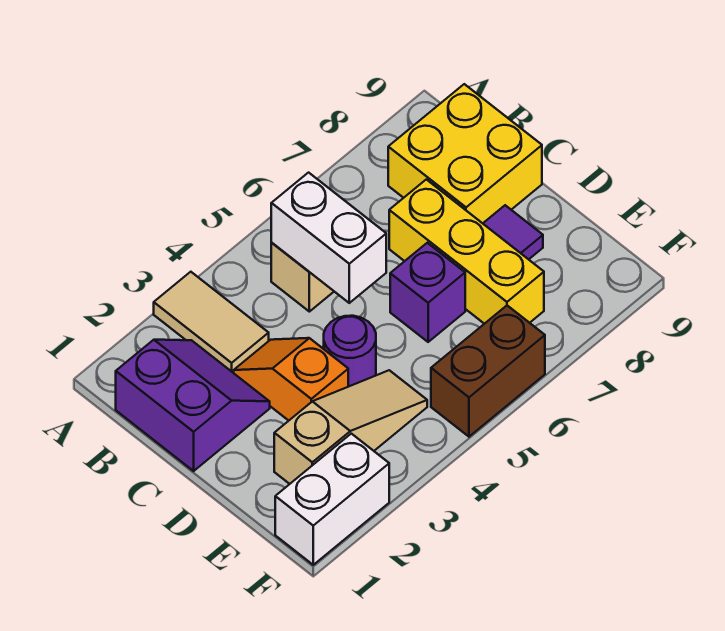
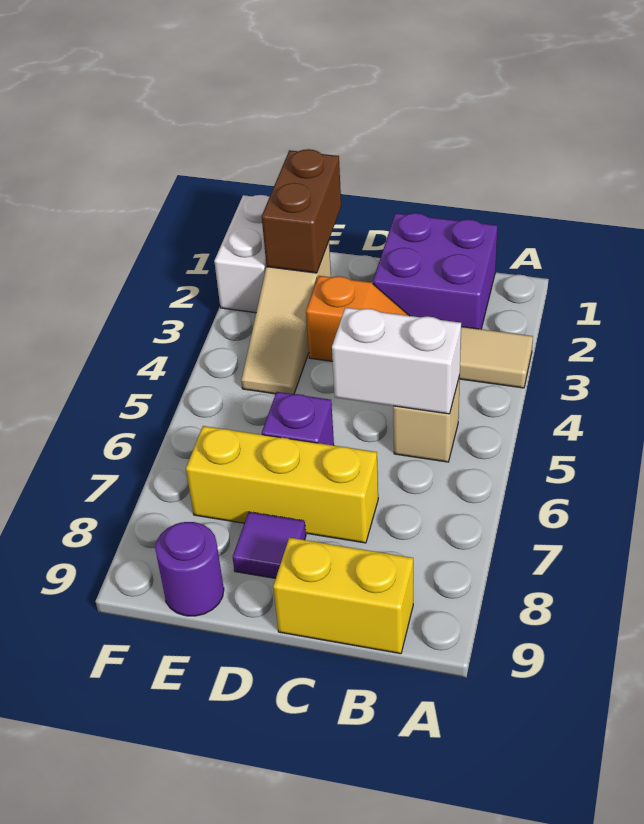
purple slope B1:C2 level 1 top 1 -> purple brick B1:C2 level 1
yellow brick B8:C9 level 1 -> yellow brick B9:C9 level 1
purple round brick D4 level 1 -> purple round brick E9 level 1
brown brick F5:F6 level 1 -> brown brick E1:E2 level 2

